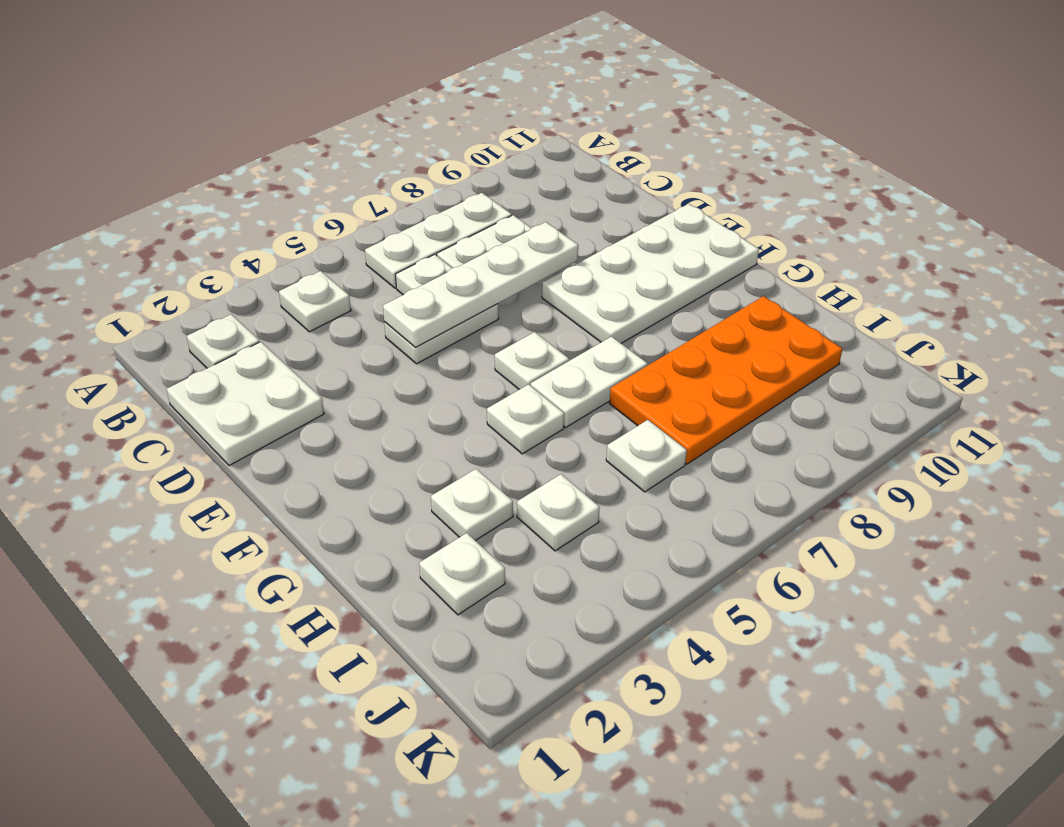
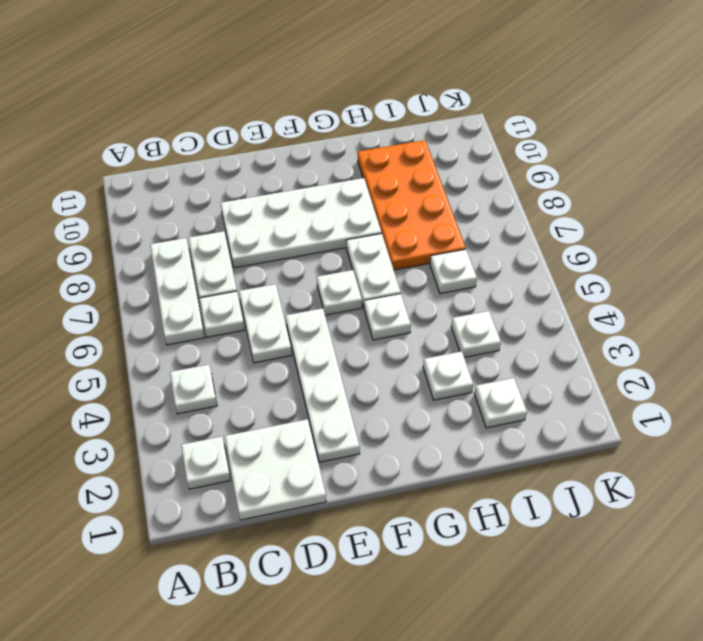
white plate D5:D8 level 2 -> white plate E2:E5 level 1
white plate E8:F11 level 1 -> white plate D8:G9 level 1

